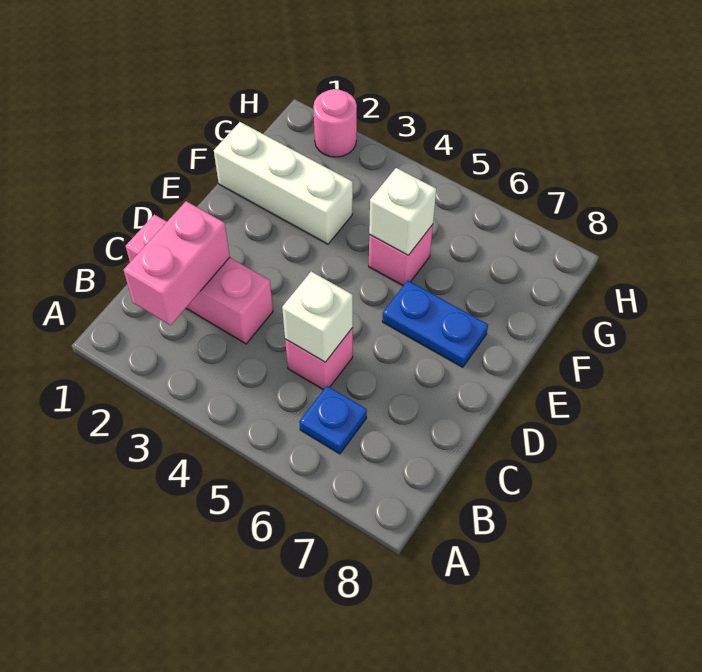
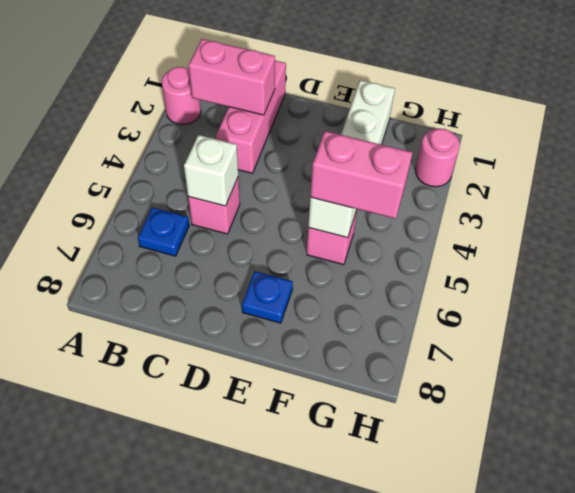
none -> pink round brick A2 level 1
blue plate E6:E7 level 1 -> blue plate E7 level 1
none -> pink brick F5:G5 level 3

